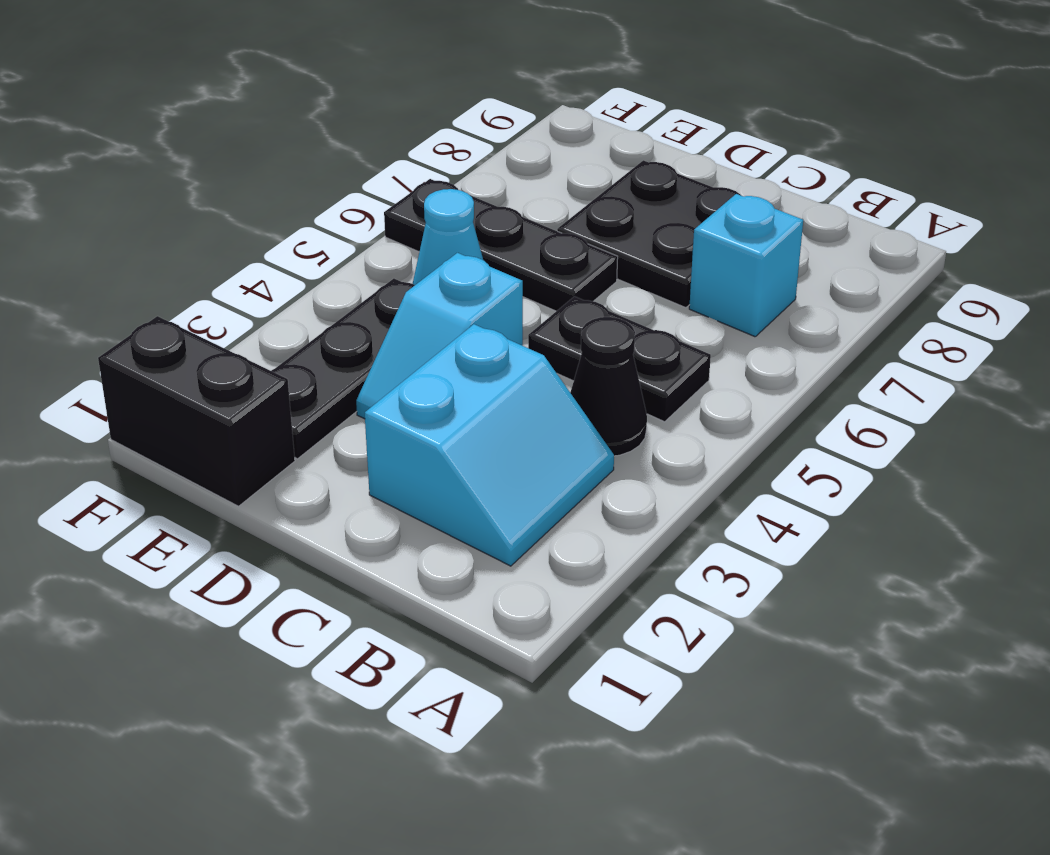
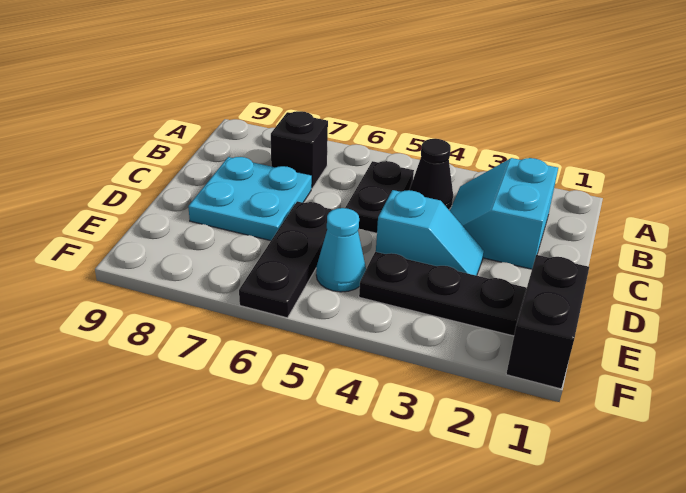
cyan slope B2:C3 level 1 top C -> cyan slope B2:C3 level 1 top 2
cyan brick B7 level 1 -> black brick B7 level 1
black plate C7:D8 level 1 -> cyan plate C7:D8 level 1

